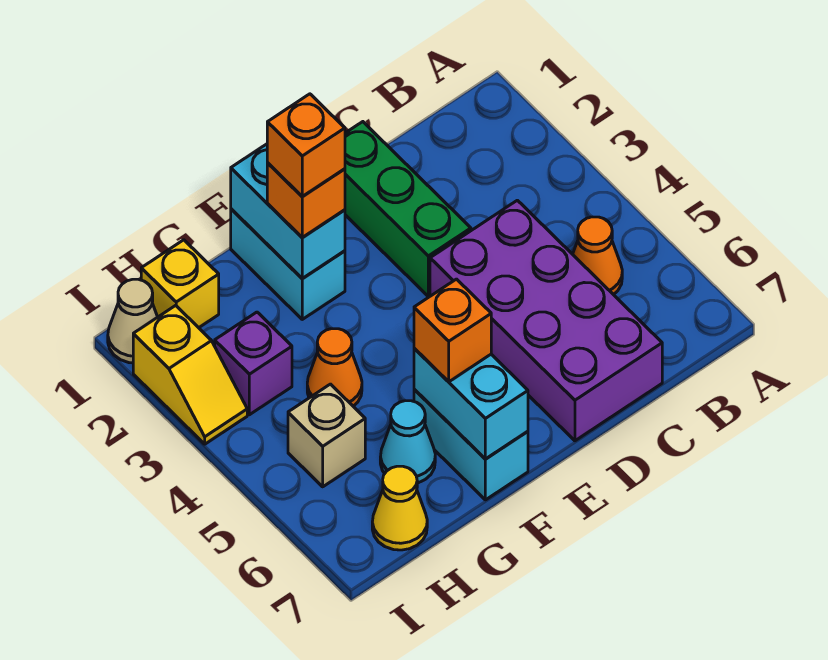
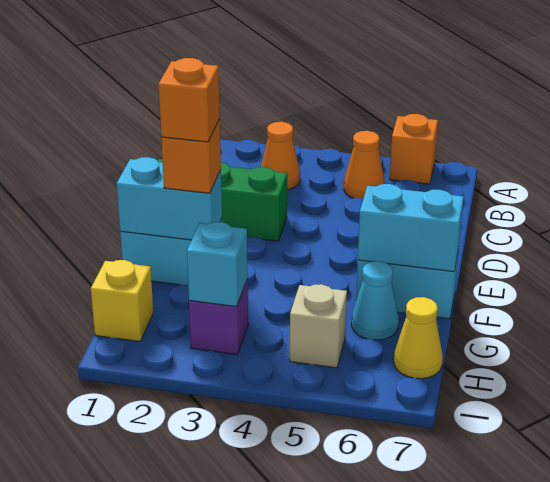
purple brick C4:D7 level 1 -> none
orange brick F6 level 3 -> orange brick A6 level 1
orange cone G4 level 1 -> orange cone B3 level 1
none -> cyan brick H3 level 2
tan cone I1 level 1 -> none
yellow slope I2:I3 level 1 top 2 -> none

